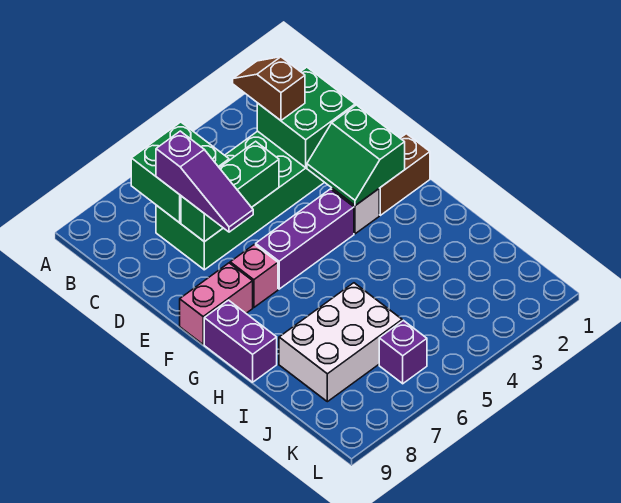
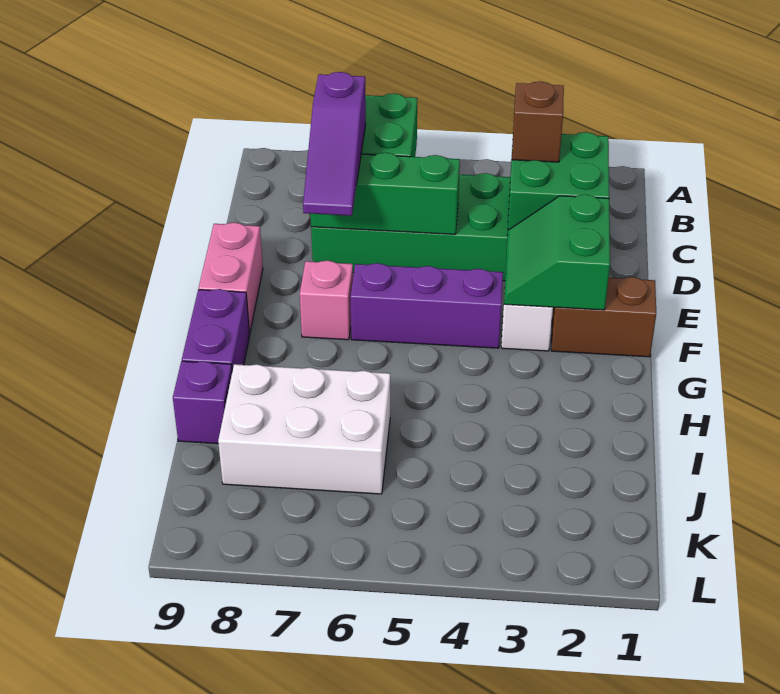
pink brick F8:F9 level 1 -> pink brick E9:F9 level 1
purple brick K6 level 1 -> purple brick I9 level 1

